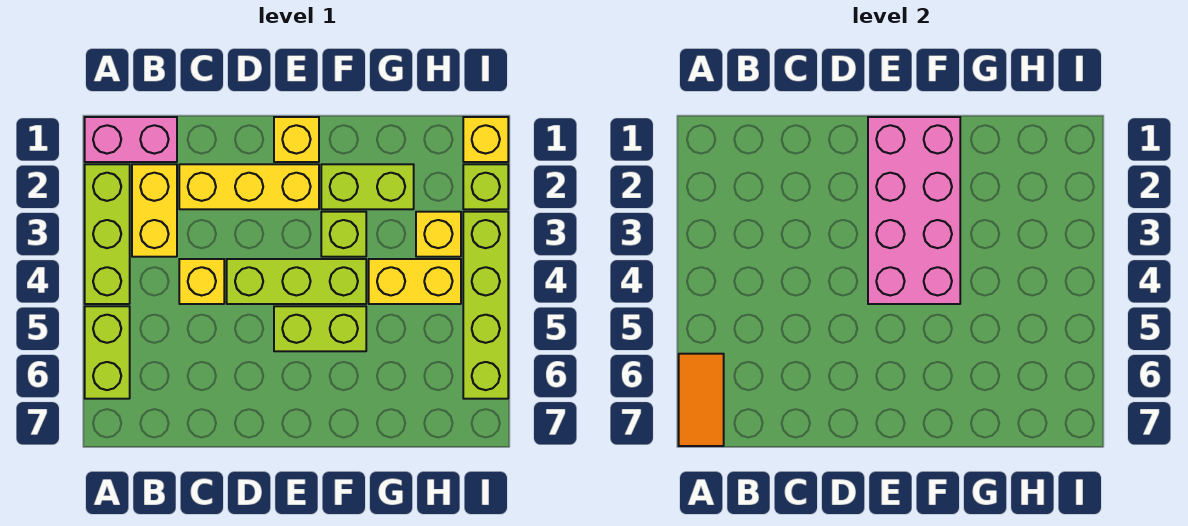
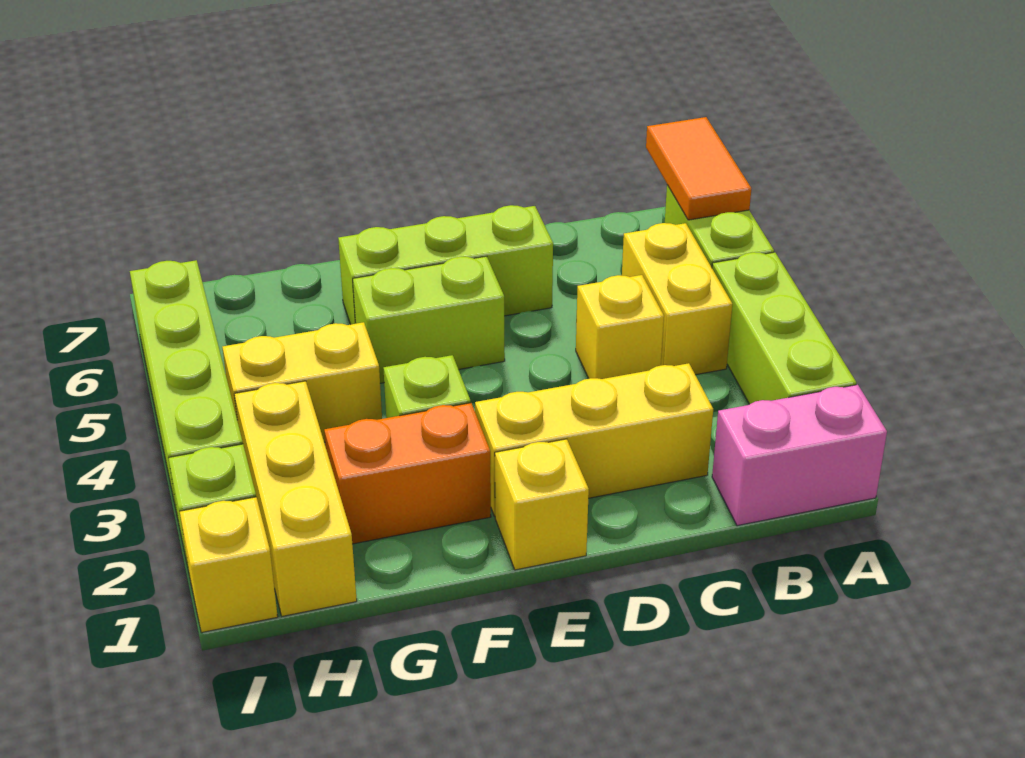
yellow brick B2:B3 level 1 -> yellow brick B4:B5 level 1
lime brick D4:F4 level 1 -> lime brick D6:F6 level 1
pink brick E1:F4 level 2 -> none
lime brick F2:G2 level 1 -> orange brick F2:G2 level 1
yellow brick H3 level 1 -> yellow brick H1:H3 level 1

